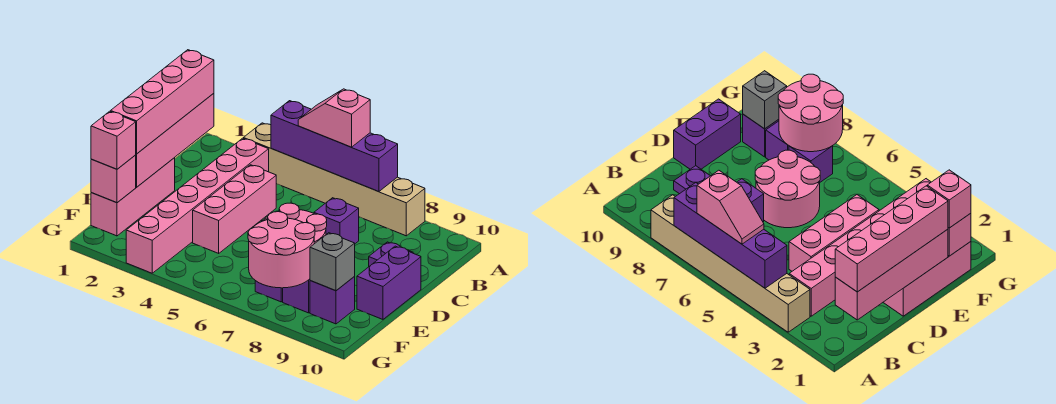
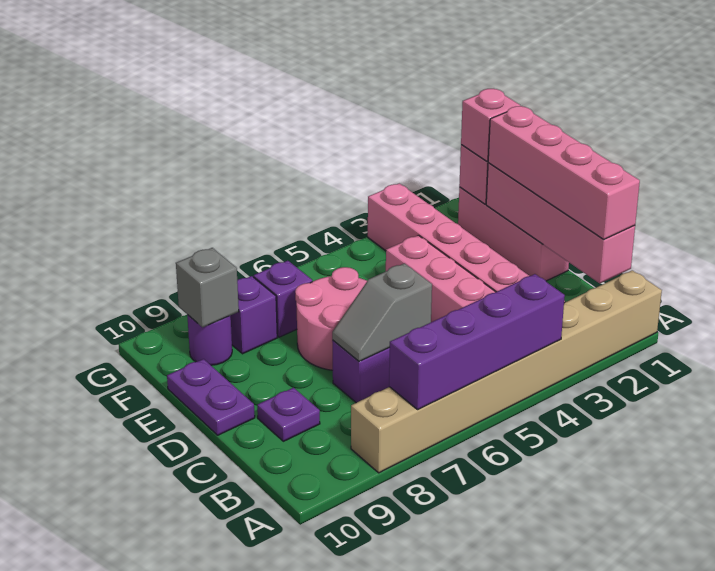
tan brick A3:A8 level 1 -> tan brick A1:A8 level 1
pink slope A5:A6 level 3 top 6 -> none
none -> grey slope C6:C7 level 2 top 6
purple brick D10:E10 level 1 -> purple plate D10:E10 level 1
pink round brick F7:G8 level 2 -> none
purple brick F9 level 1 -> purple round brick F9 level 1

